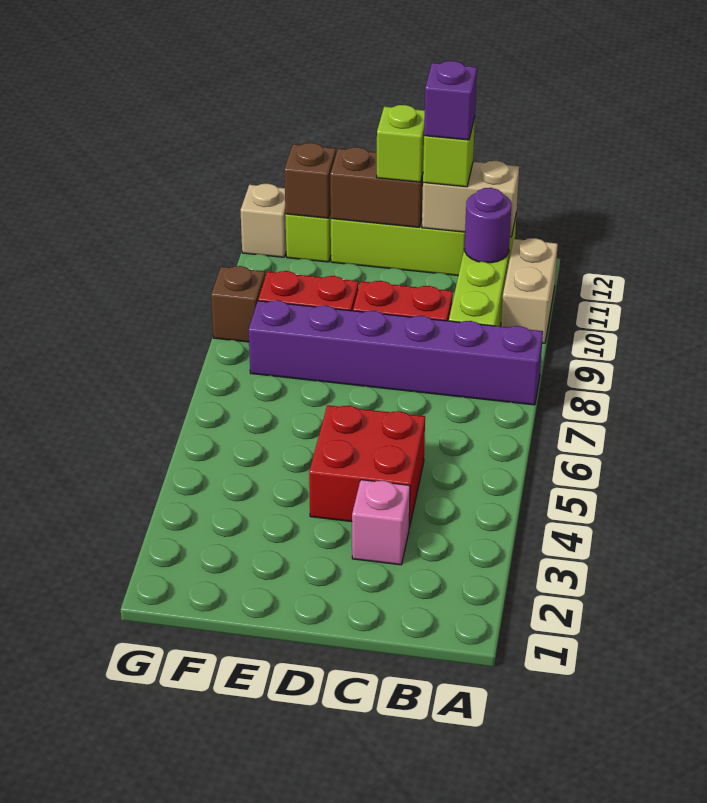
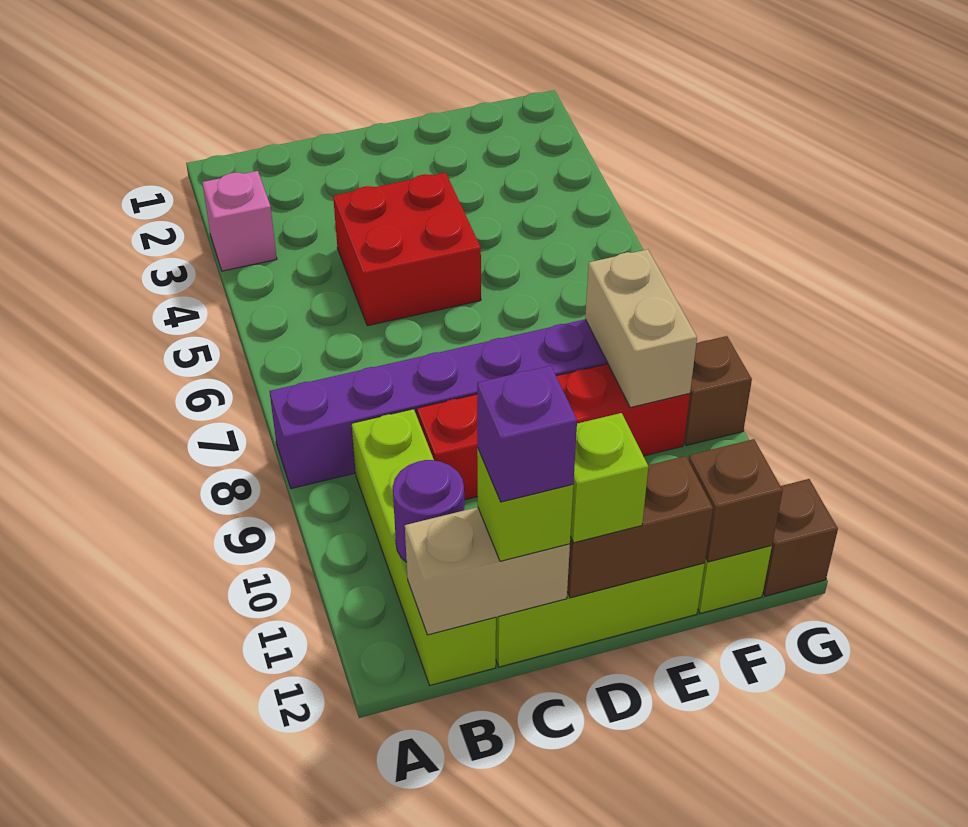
tan brick A10:A11 level 1 -> tan brick F8:F9 level 2
pink brick C3 level 1 -> pink brick A3 level 1
tan brick G12 level 1 -> brown brick G12 level 1

